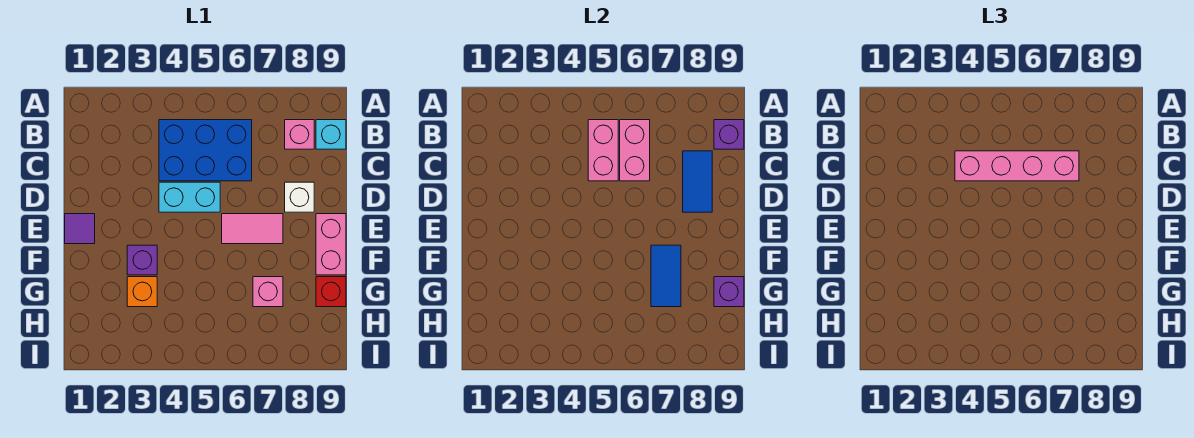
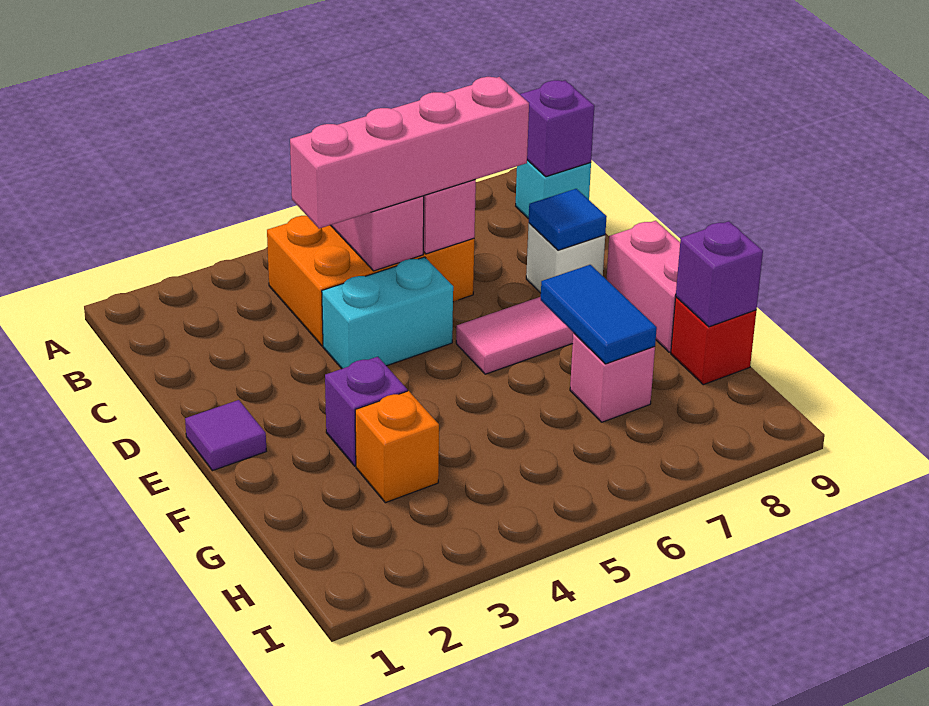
blue brick B4:C6 level 1 -> orange brick B4:C6 level 1
pink brick B8 level 1 -> none
blue tile C8:D8 level 2 -> blue tile D8 level 2

